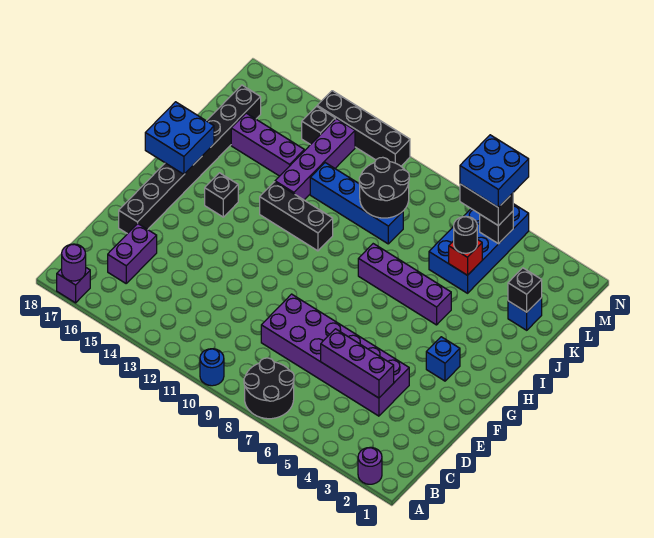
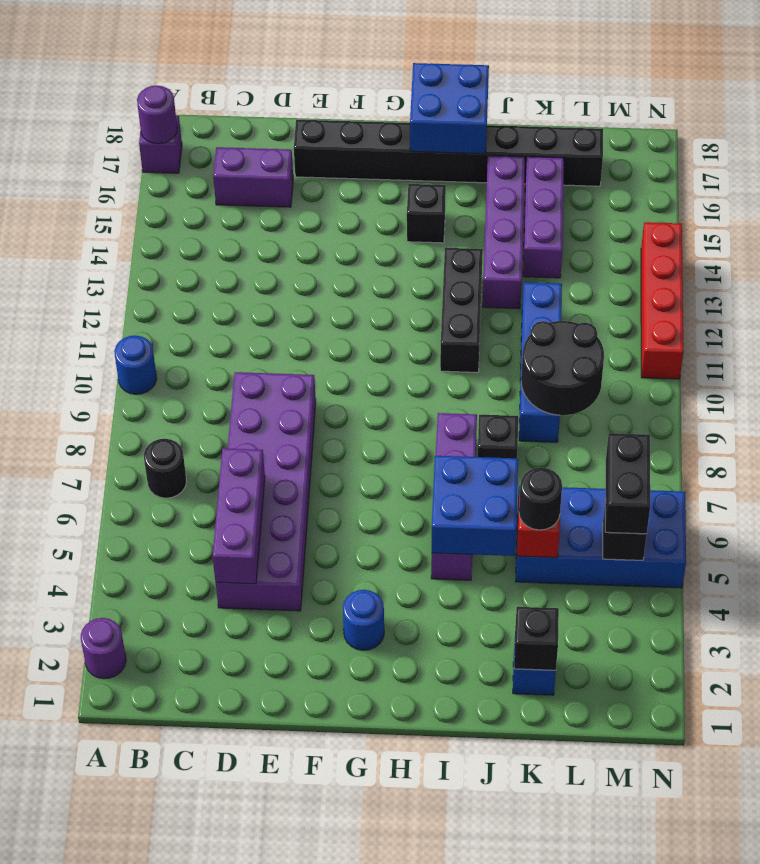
black round brick A7:B8 level 1 -> black round brick B7 level 1
blue brick G3 level 1 -> blue round brick G3 level 1
purple brick J13:M13 level 1 -> purple brick J13:J16 level 1
blue brick M5:N6 level 4 -> blue brick I5:J6 level 2
black brick M14 level 1 -> black brick J8 level 1
black brick N11:N14 level 1 -> red brick N11:N14 level 1

